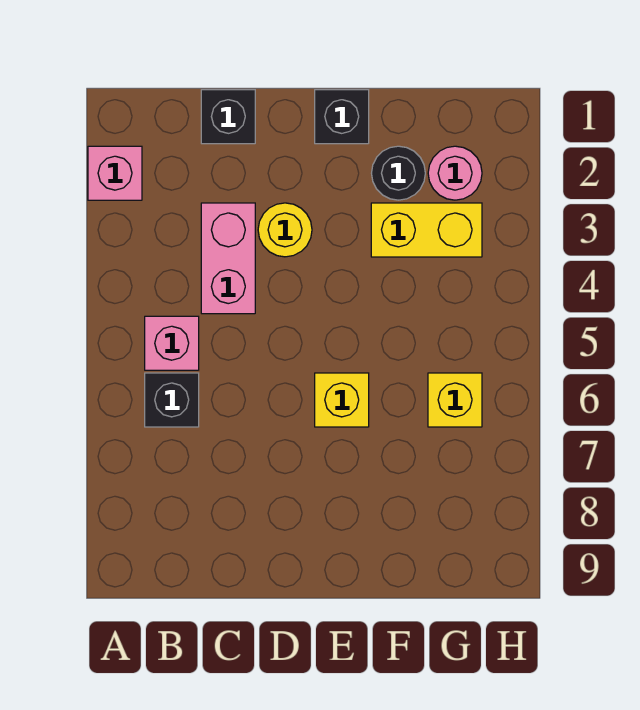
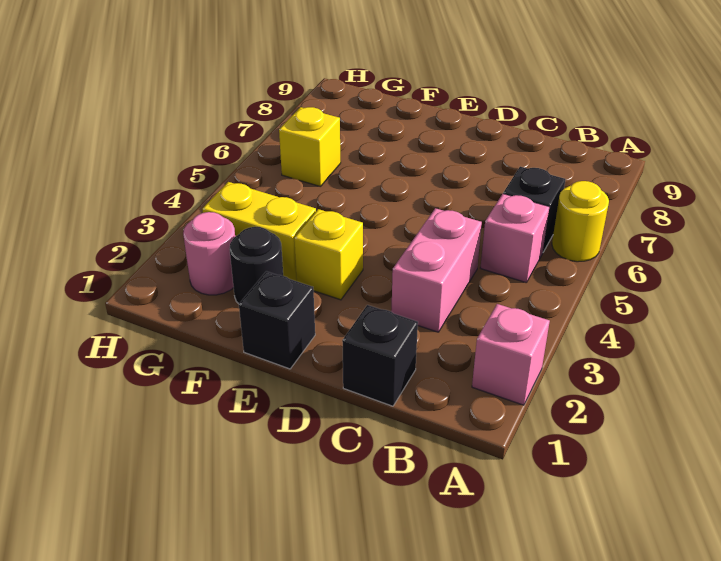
yellow round brick D3 level 1 -> yellow round brick A6 level 1
yellow brick E6 level 1 -> yellow brick E3 level 1

